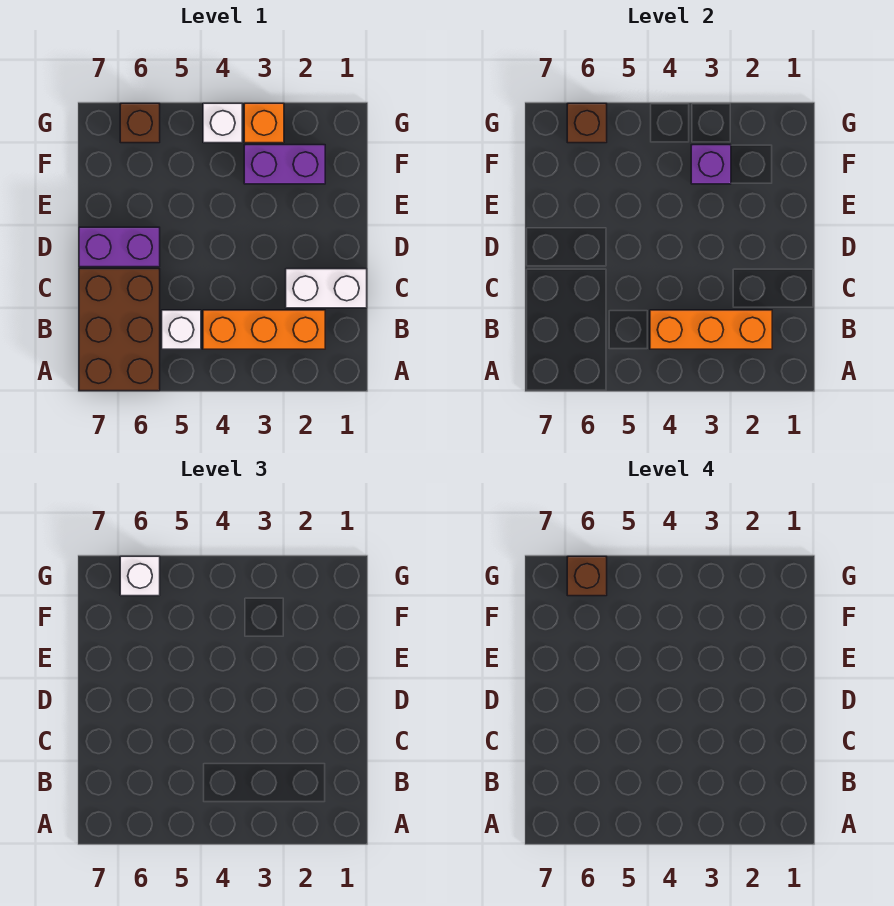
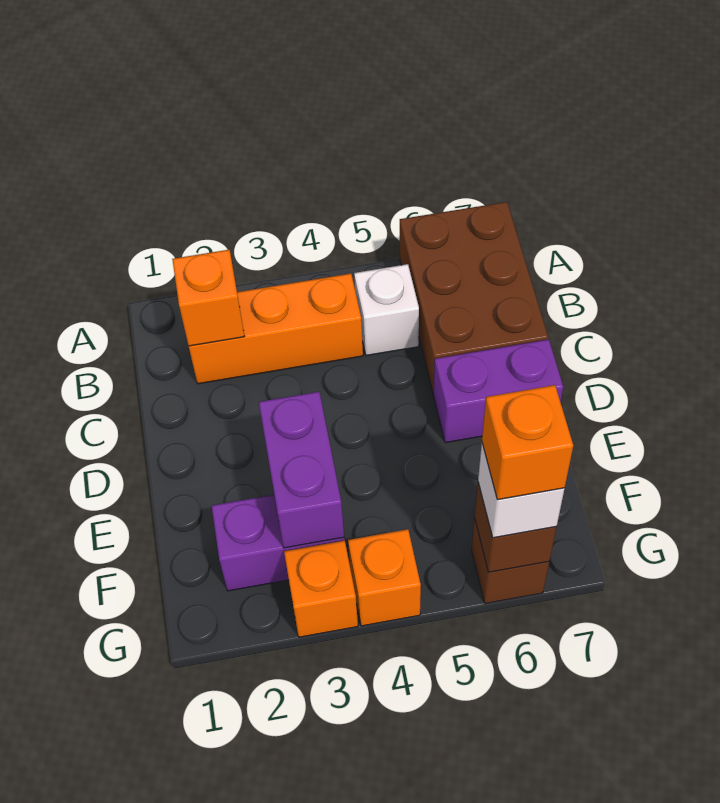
orange brick B2:B4 level 2 -> orange brick B2 level 2
white brick C1:C2 level 1 -> none
purple brick F3 level 2 -> purple brick E3:F3 level 2
white brick G4 level 1 -> orange brick G4 level 1
brown brick G6 level 4 -> orange brick G6 level 4

